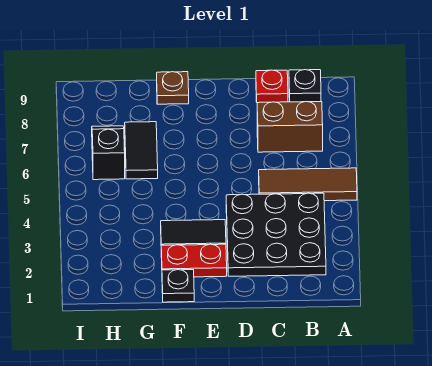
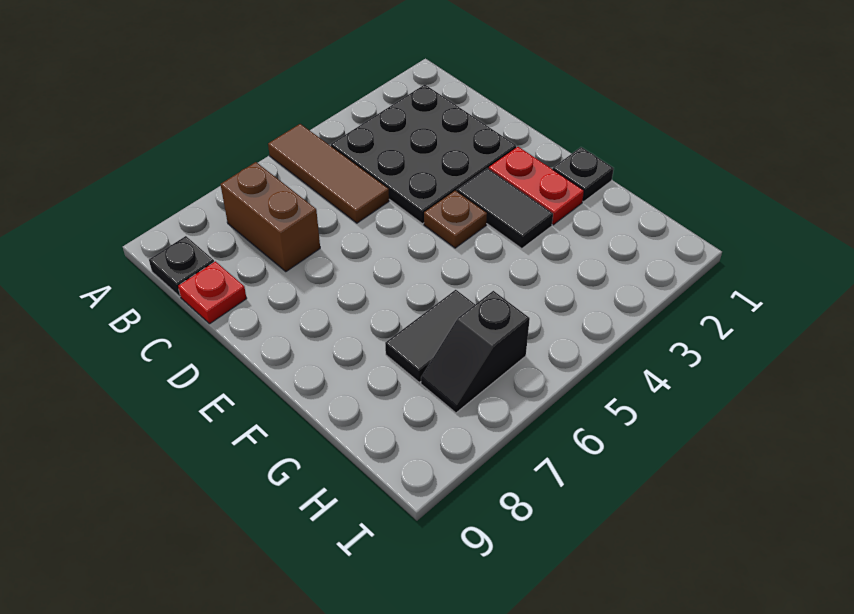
brown plate F9 level 1 -> brown plate E4 level 1

